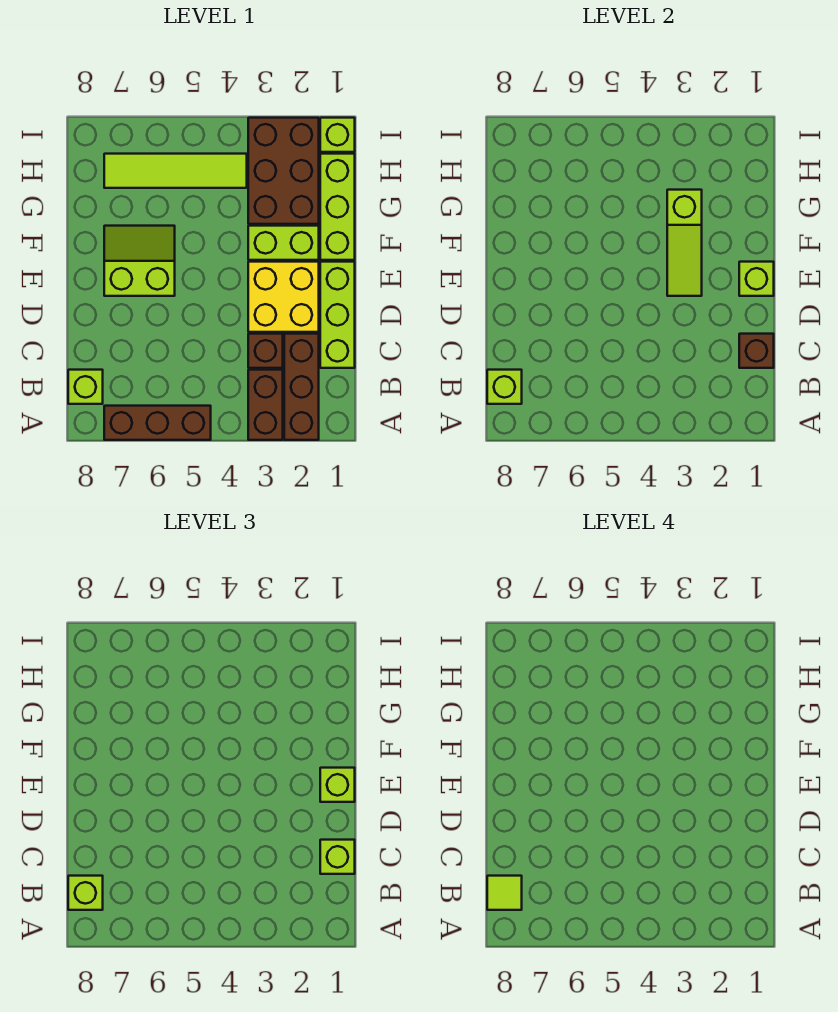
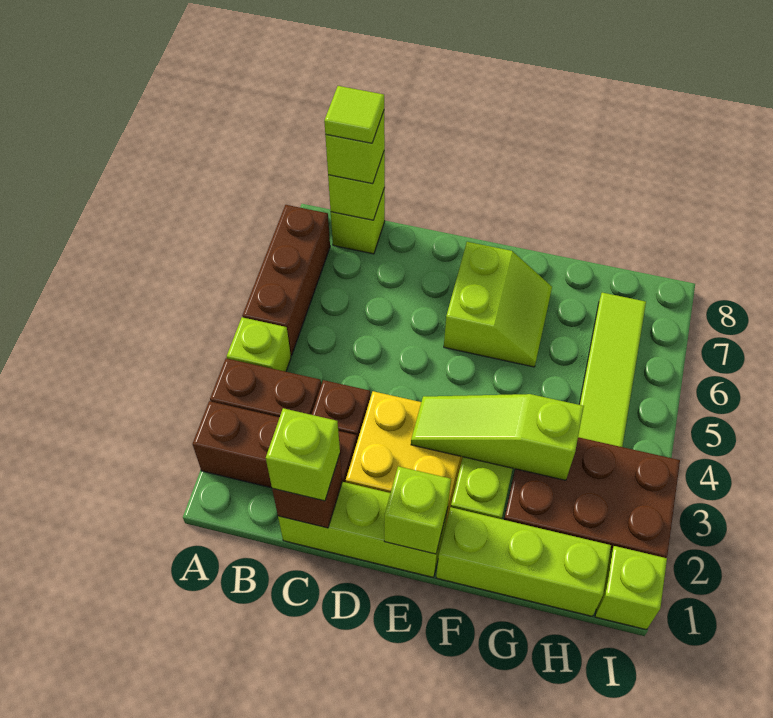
lime brick E1 level 3 -> lime brick A4 level 1

